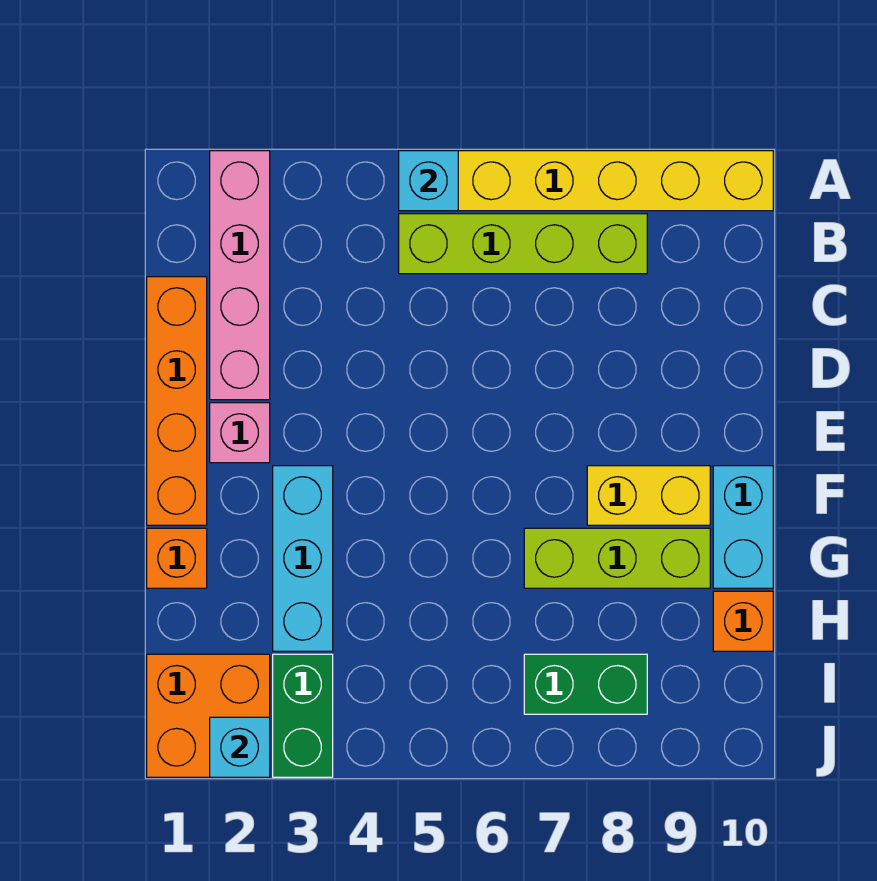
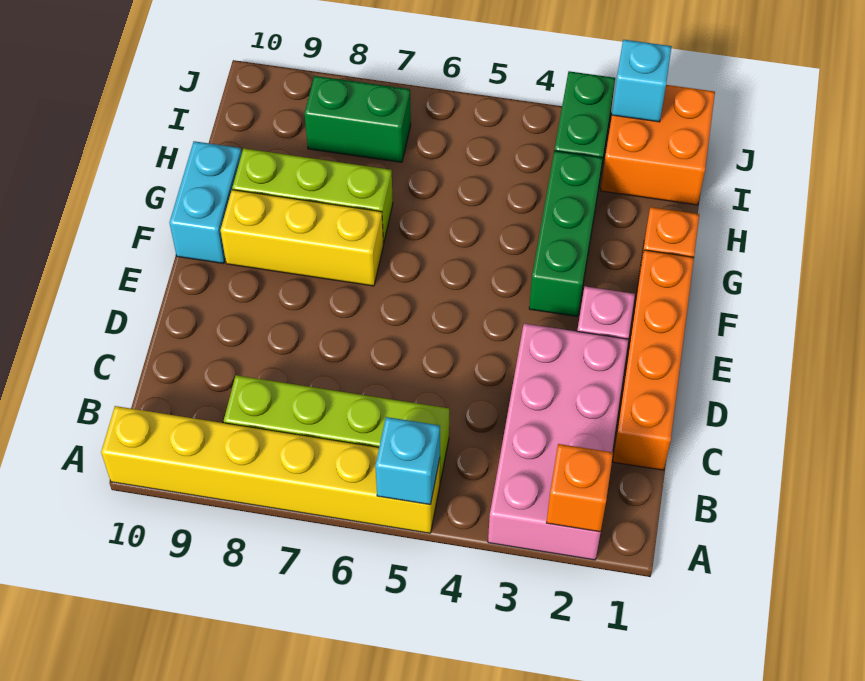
pink brick A2:D2 level 1 -> pink brick A2:D3 level 1
cyan brick F3:H3 level 1 -> green brick F3:H3 level 1
yellow brick F8:F9 level 1 -> yellow brick F7:F9 level 1
orange brick H10 level 1 -> orange brick A2 level 2

